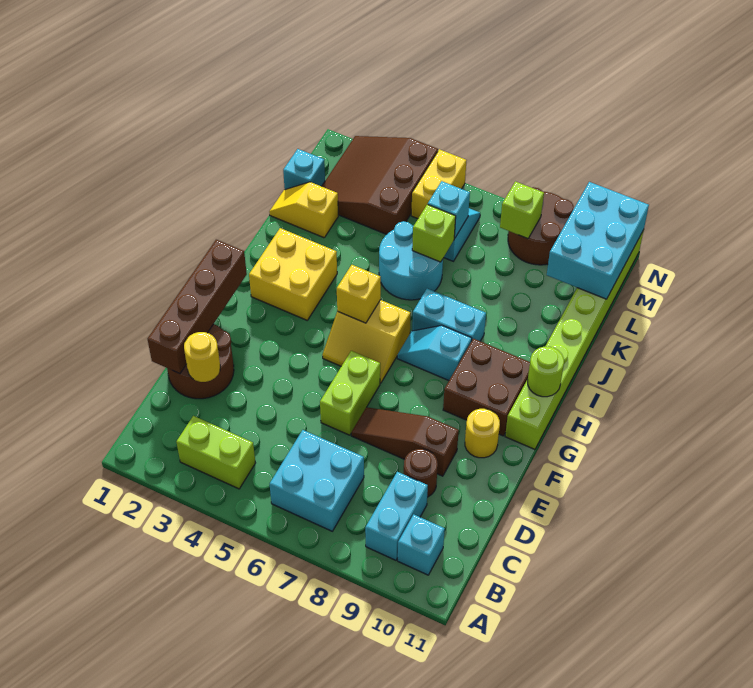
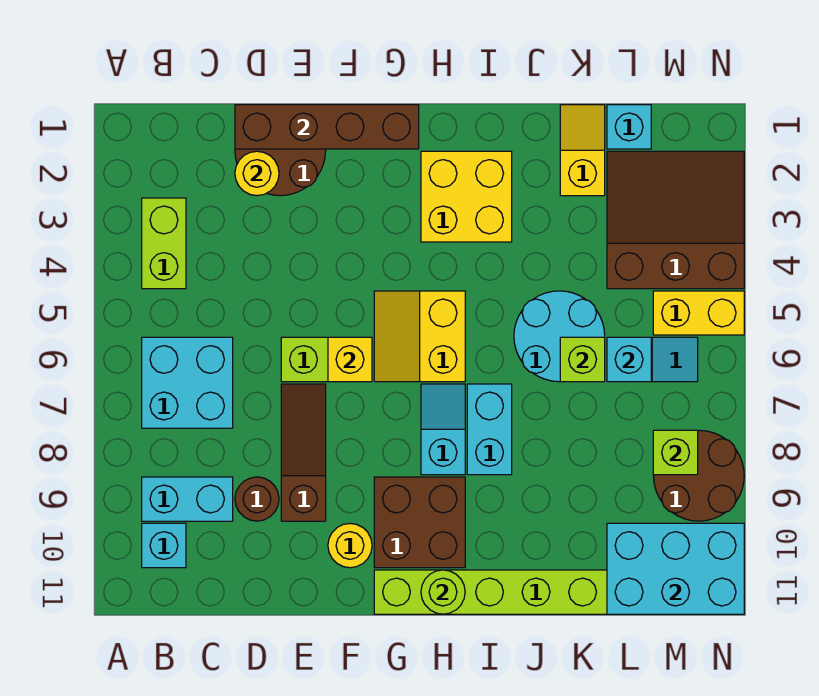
yellow brick H5 level 2 -> yellow brick F6 level 2

